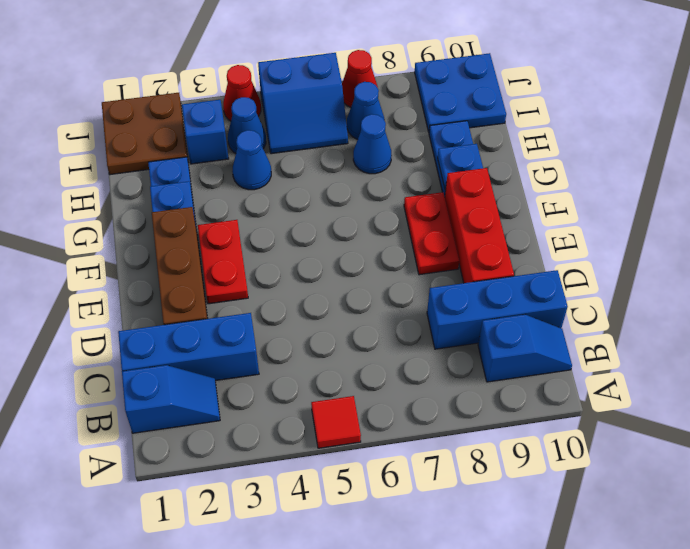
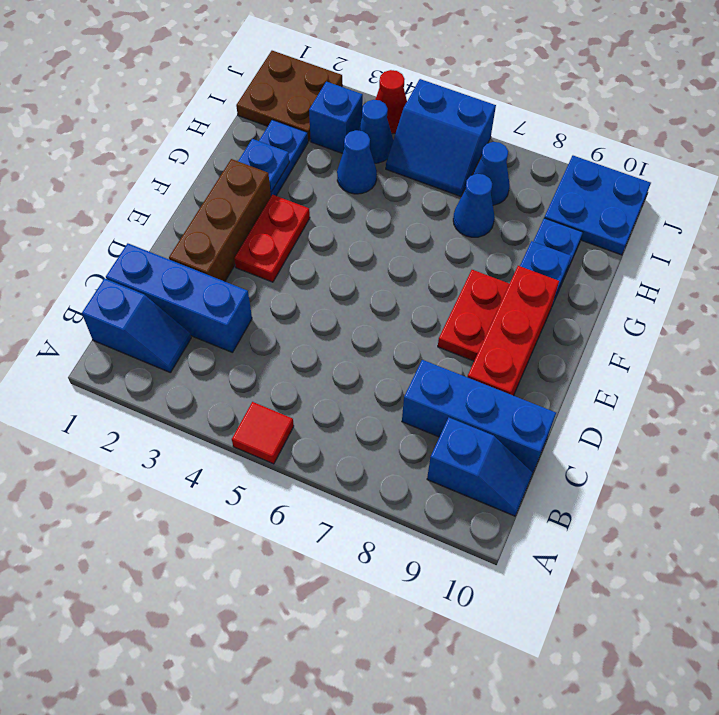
red cone J7 level 1 -> none

